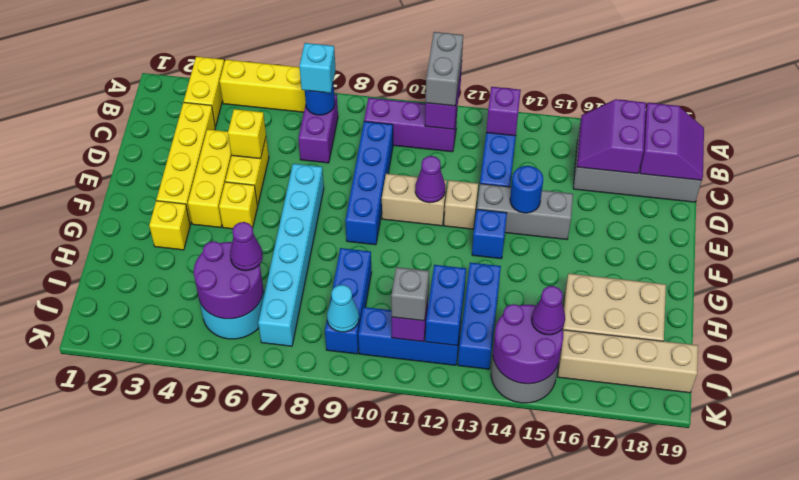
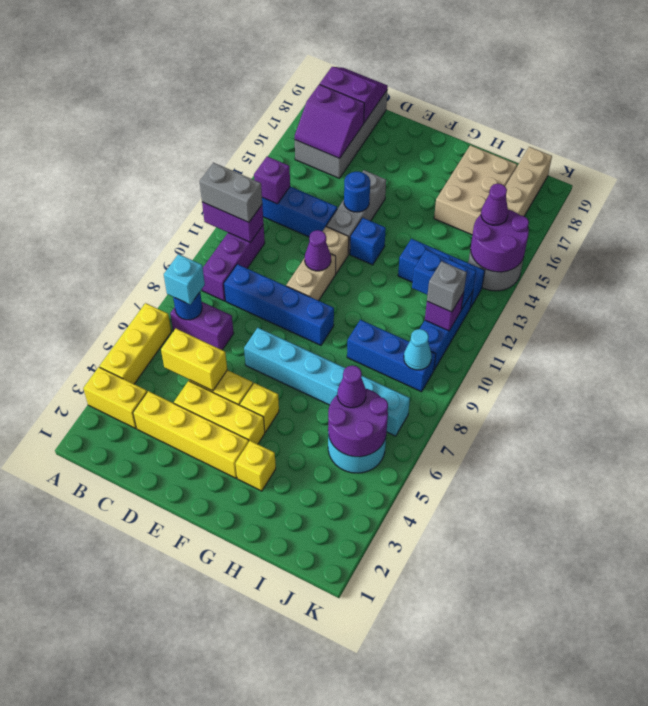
yellow brick D5 level 2 -> yellow brick C5:D5 level 2

